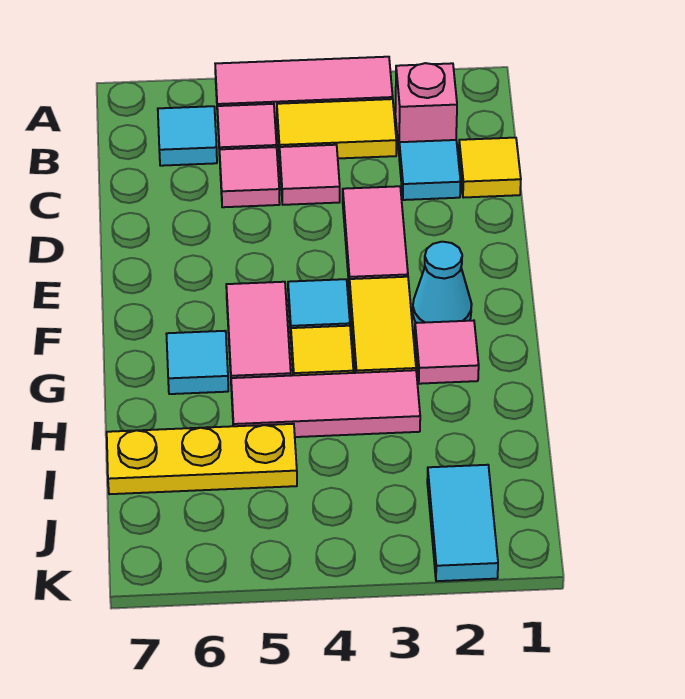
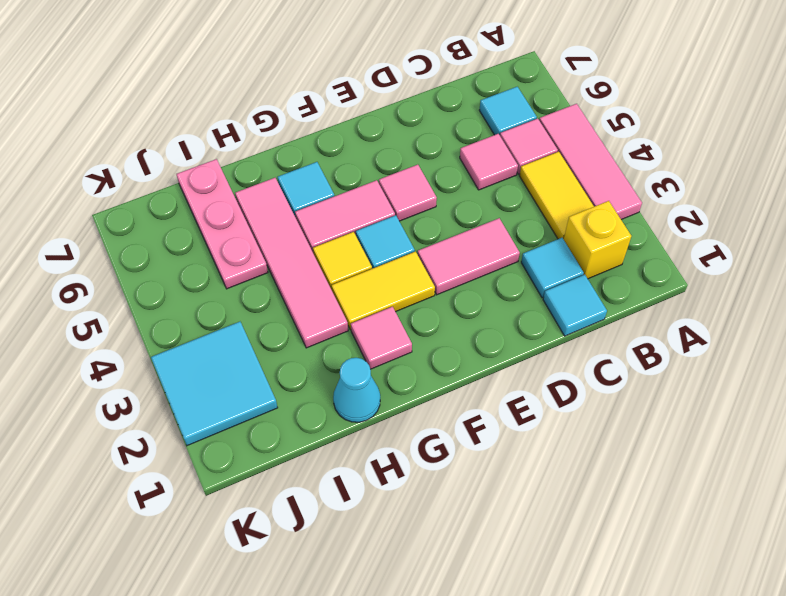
pink brick B2 level 1 -> yellow brick B2 level 1
yellow tile C1 level 1 -> cyan tile C1 level 1
pink tile C4 level 1 -> pink tile E5 level 1
cyan cone F2 level 1 -> cyan cone H1 level 1
pink tile H3:H5 level 1 -> pink tile H3:H6 level 1
yellow plate I5:I7 level 1 -> pink plate I5:I7 level 1
cyan tile J2:K2 level 1 -> cyan tile J2:K3 level 1

